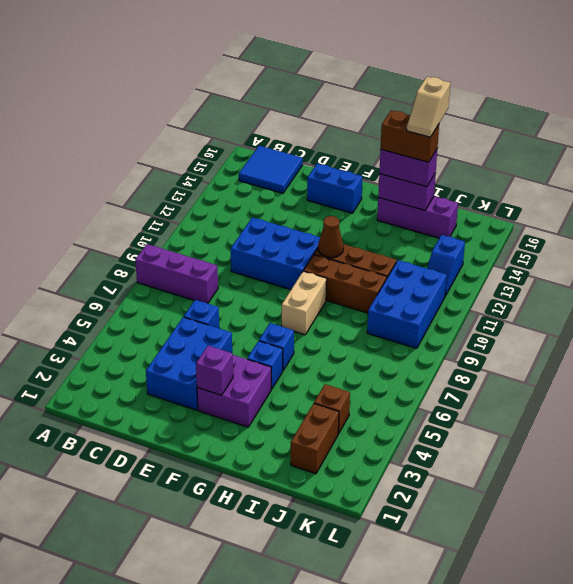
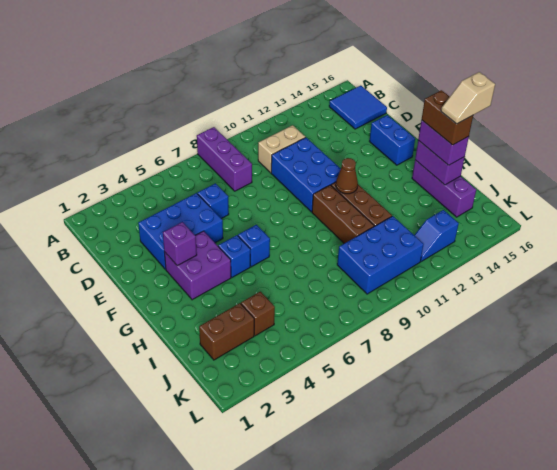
tan brick G8:G9 level 1 -> tan brick C10:C11 level 1

